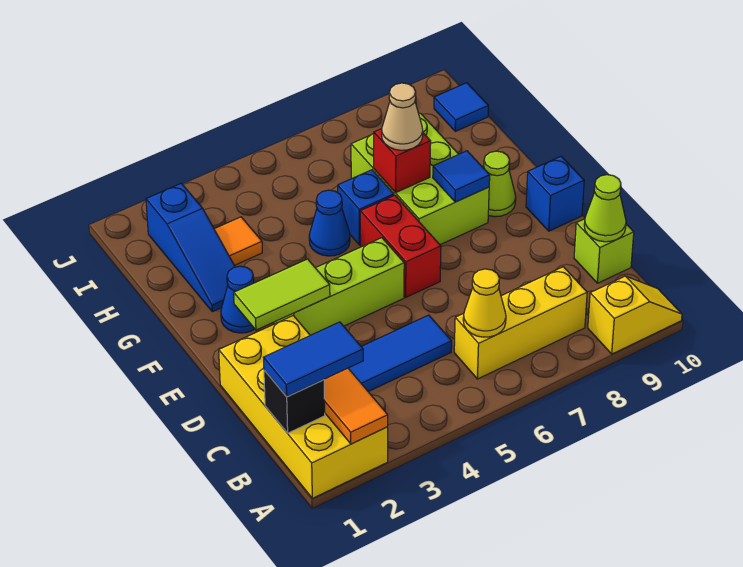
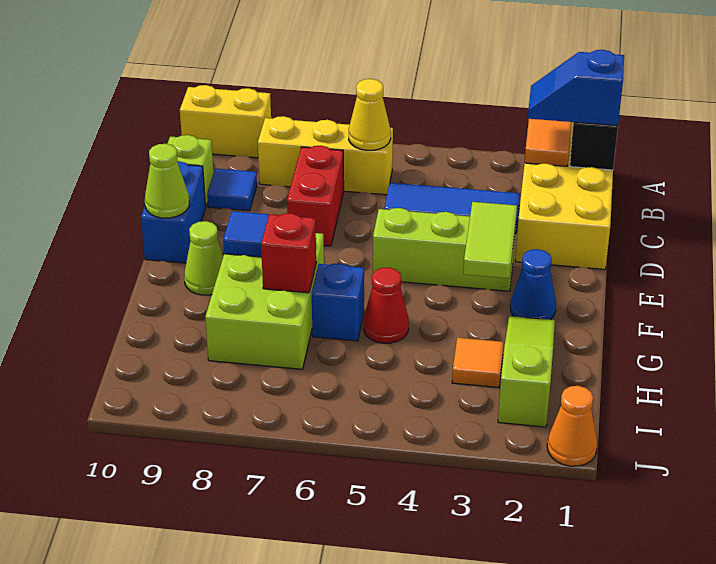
yellow slope A9:A10 level 1 top 9 -> yellow brick A9:A10 level 1
blue tile B1:B2 level 3 -> blue slope B1:B2 level 3 top 1
lime cone C10 level 2 -> lime cone E10 level 2
lime tile E2:E3 level 2 -> lime tile E3:F3 level 2
red brick E6:F6 level 1 -> red brick C7:D7 level 1
blue brick E10 level 1 -> blue brick D10:E10 level 1
blue slope G2:I2 level 1 top I -> lime slope G2:I2 level 1 top I
blue cone G5 level 1 -> red cone G5 level 1
tan cone G7 level 3 -> none
blue tile I10 level 1 -> blue tile C9 level 1
none -> orange cone J1 level 1

